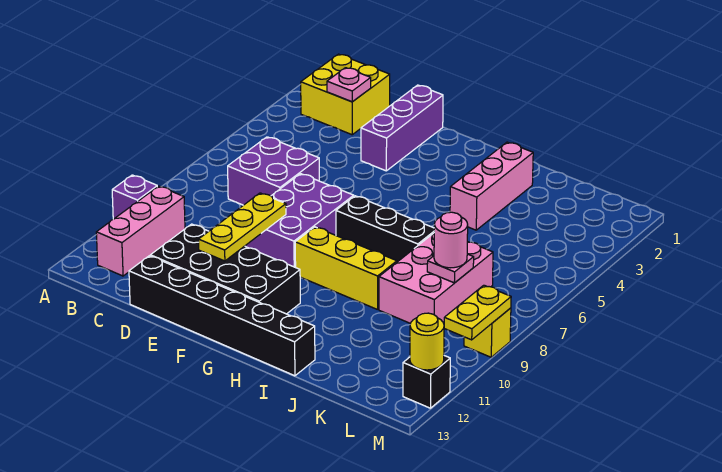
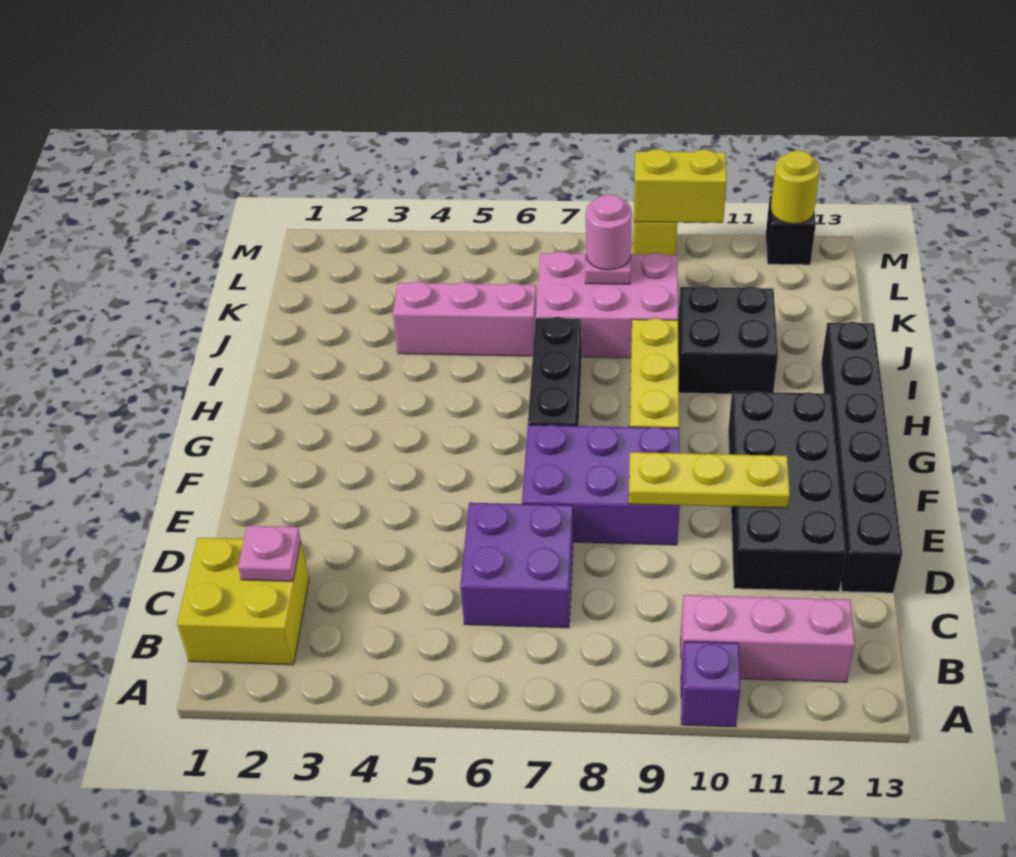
purple brick E1:E3 level 1 -> none
pink brick I2:I4 level 1 -> pink brick J4:J6 level 1
none -> black brick I10:J11 level 1
yellow plate M9:M10 level 2 -> yellow brick M9:M10 level 2

